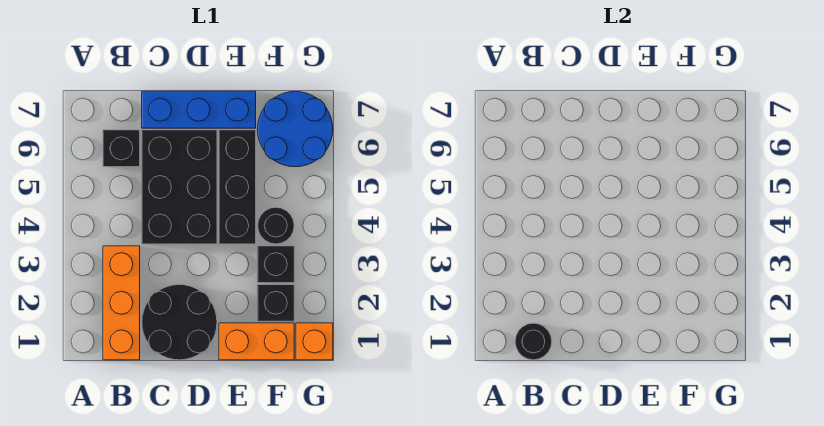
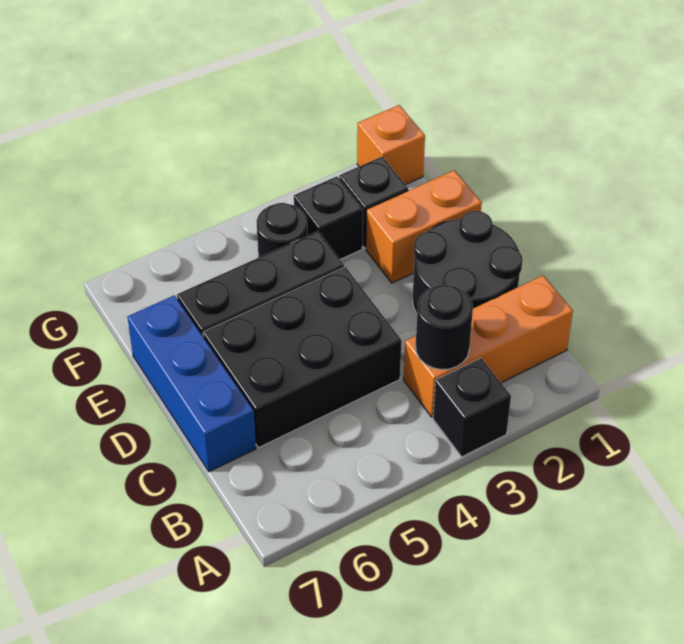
black round brick B1 level 2 -> black round brick B3 level 2
black brick B6 level 1 -> black brick A3 level 1
orange brick E1:F1 level 1 -> orange brick E1:E2 level 1
blue round brick F6:G7 level 1 -> none

